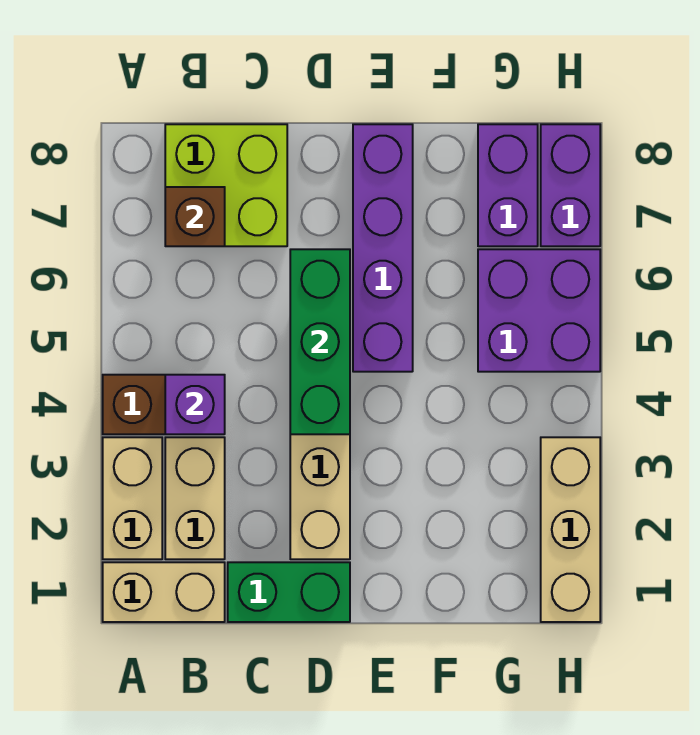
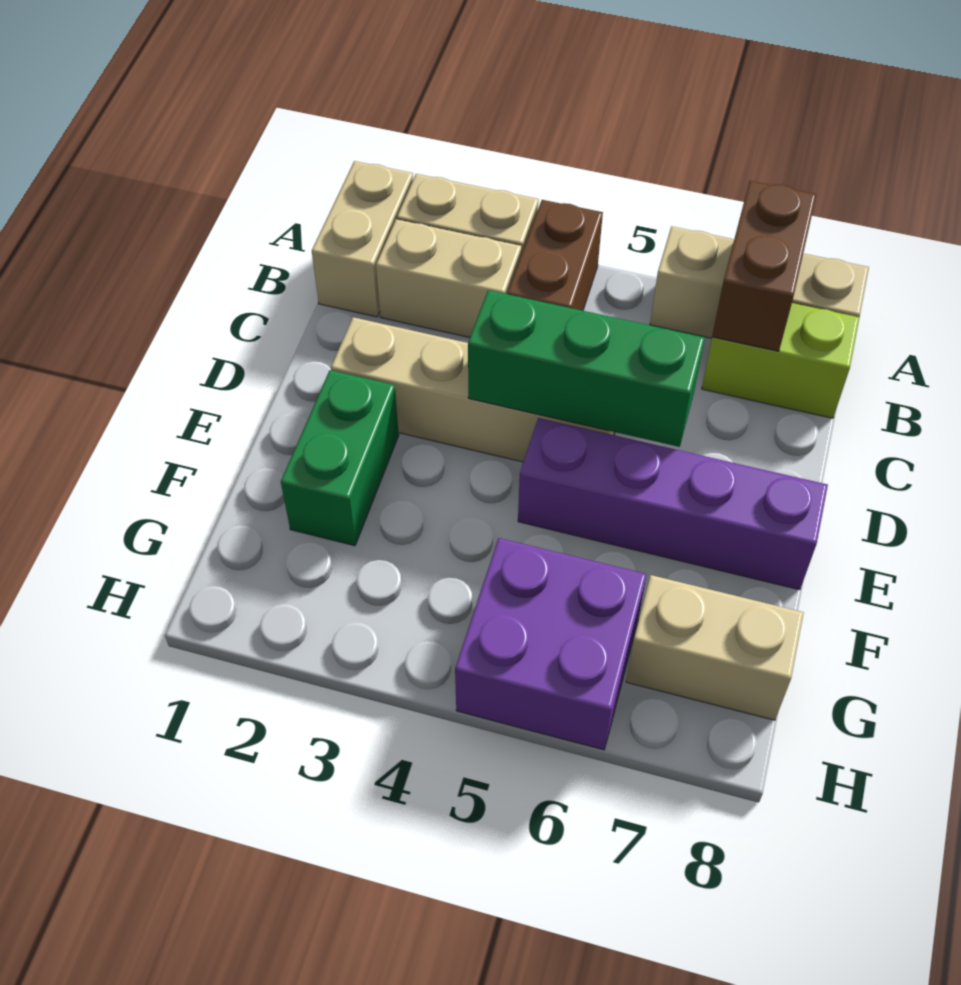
purple brick B4 level 2 -> none
lime brick B7:C8 level 1 -> lime brick B7:B8 level 1
brown brick B7 level 2 -> brown brick A7:B7 level 2
green brick C1:D1 level 1 -> green brick E2:F2 level 1
purple brick G7:G8 level 1 -> tan brick G7:G8 level 1
tan brick H1:H3 level 1 -> tan brick A6:A8 level 1
purple brick H7:H8 level 1 -> none

